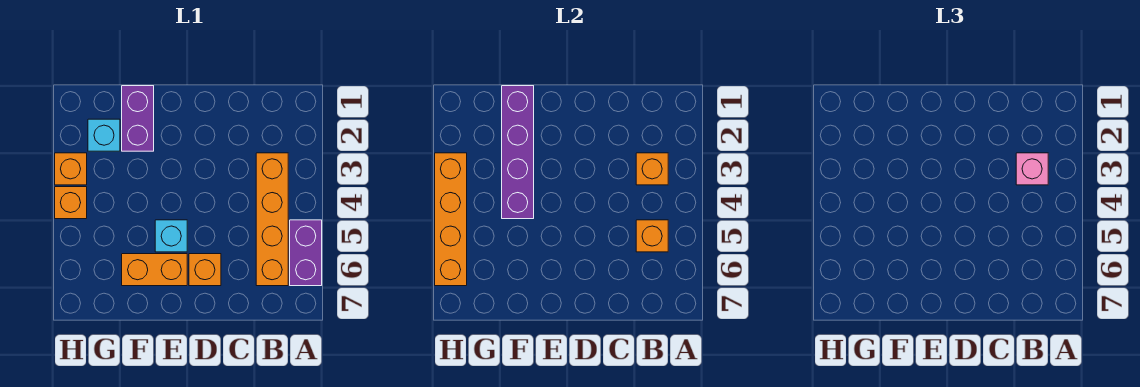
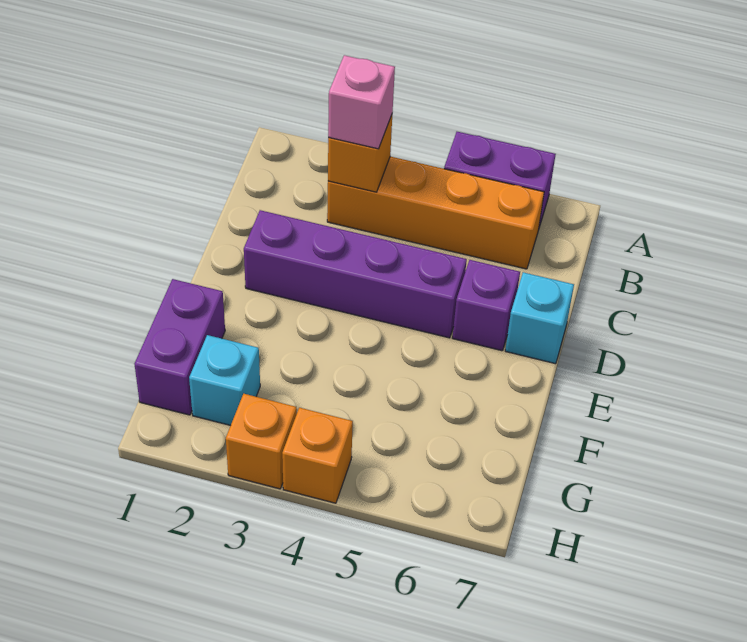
orange brick B5 level 2 -> none
orange brick D6 level 1 -> purple brick D6 level 1
cyan brick E5 level 1 -> cyan brick D7 level 1
orange brick E6:F6 level 1 -> none
purple brick F1:F2 level 1 -> purple brick F1:G1 level 1
purple brick F1:F4 level 2 -> purple brick D2:D5 level 1
orange brick H3:H6 level 2 -> none

